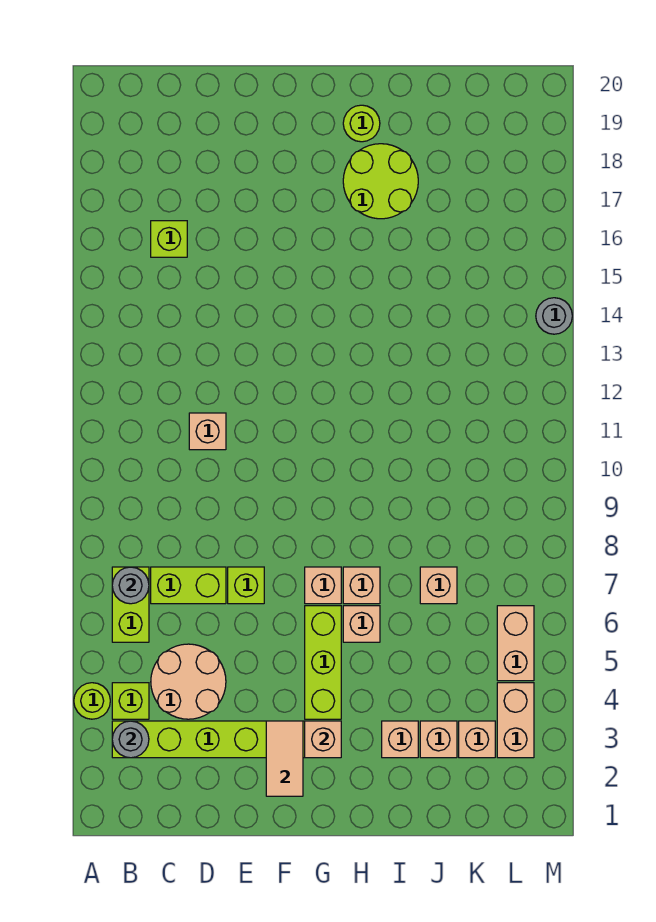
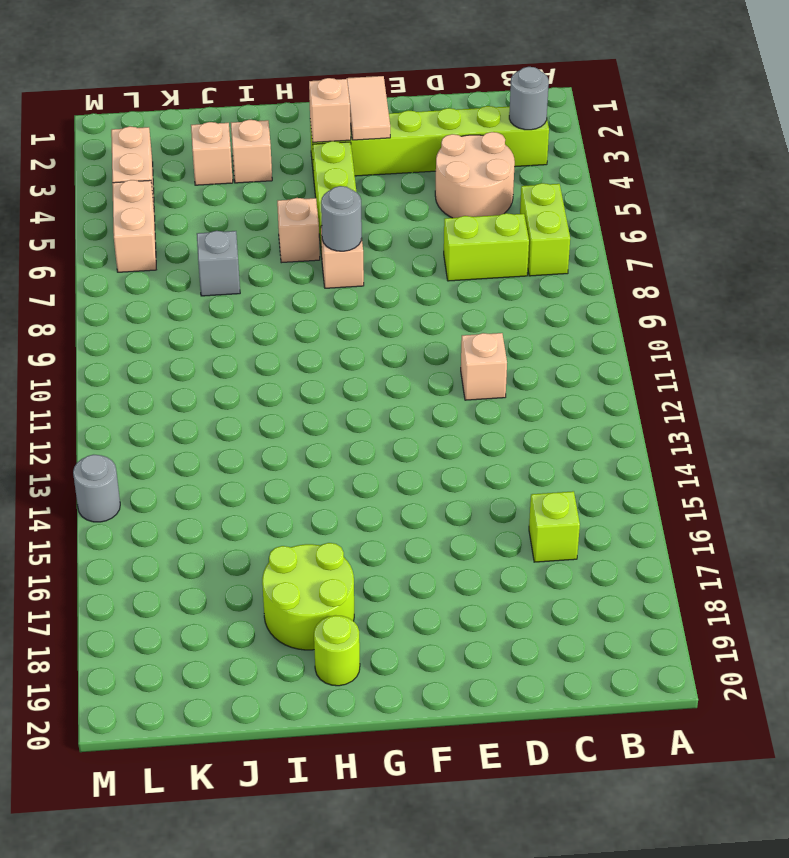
lime round brick A4 level 1 -> none
lime brick B4 level 1 -> none
grey round brick B7 level 2 -> grey round brick G7 level 2
lime brick E7 level 1 -> none
tan brick H7 level 1 -> none
tan brick J7 level 1 -> grey brick J7 level 1
tan brick K3 level 1 -> none

